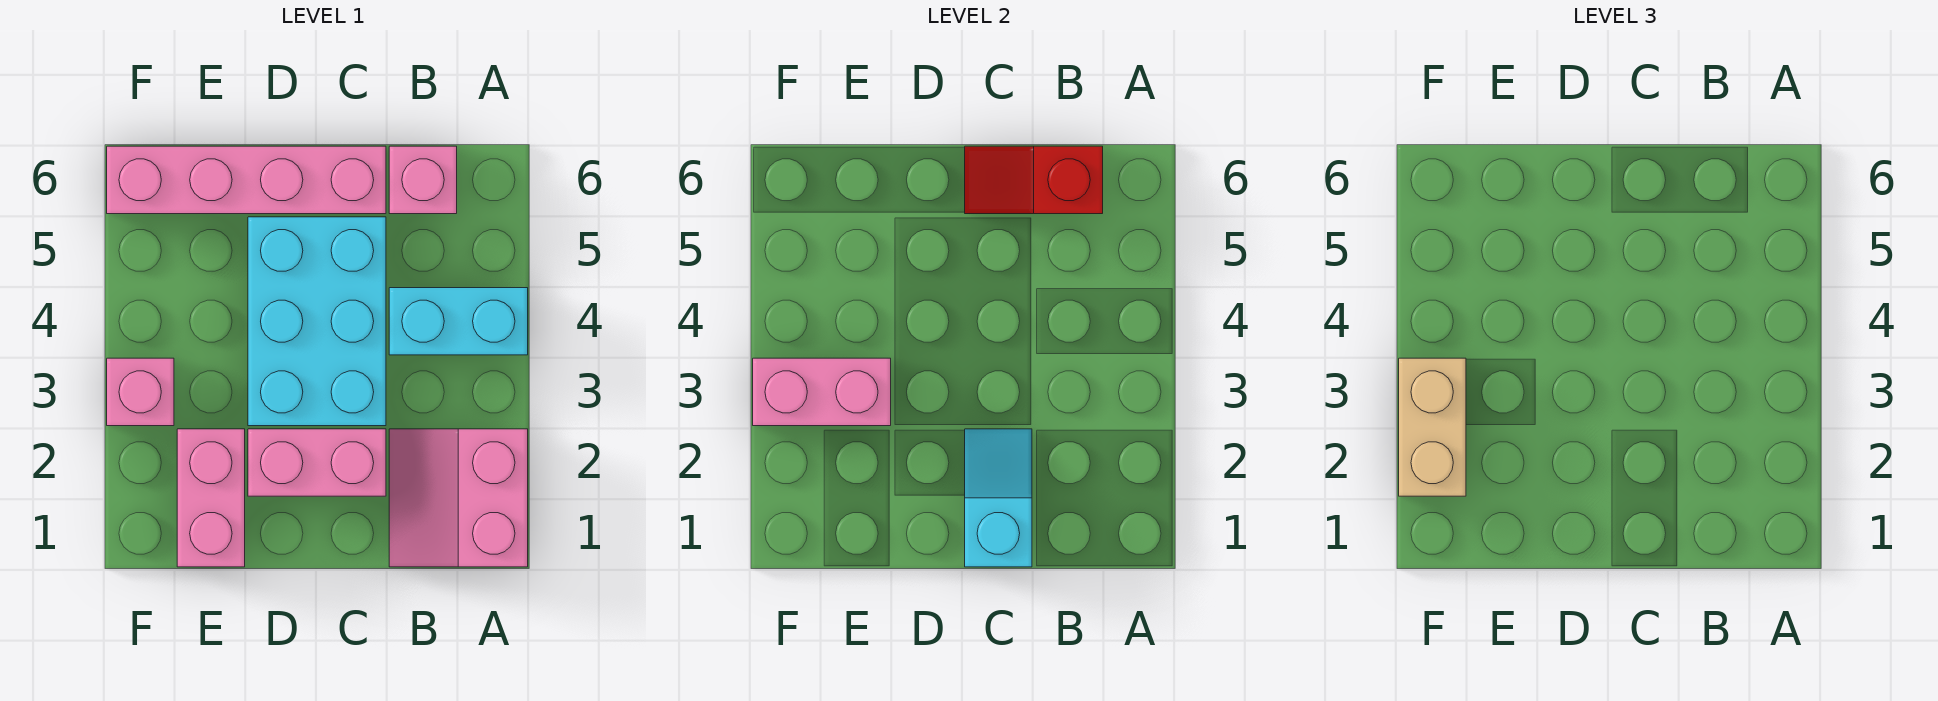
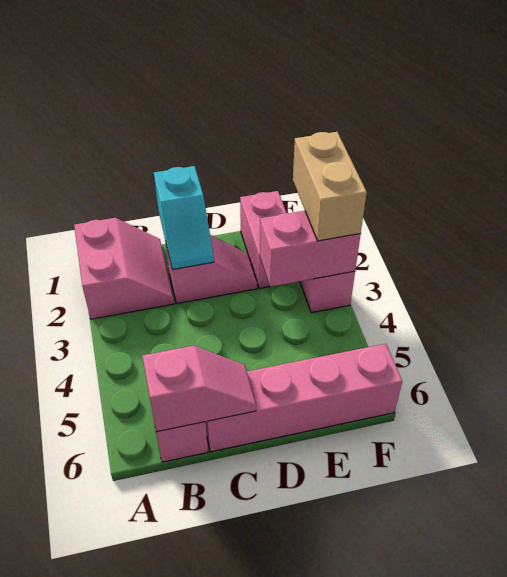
cyan brick A4:B4 level 1 -> none
red slope B6:C6 level 2 top B -> pink slope B6:C6 level 2 top B
pink brick C2:D2 level 1 -> pink slope C2:D2 level 1 top C
cyan brick C3:D5 level 1 -> none

